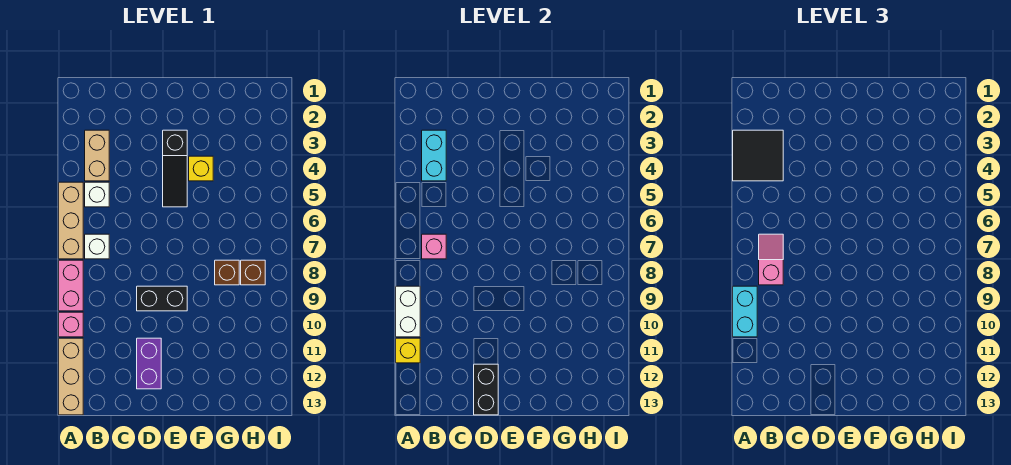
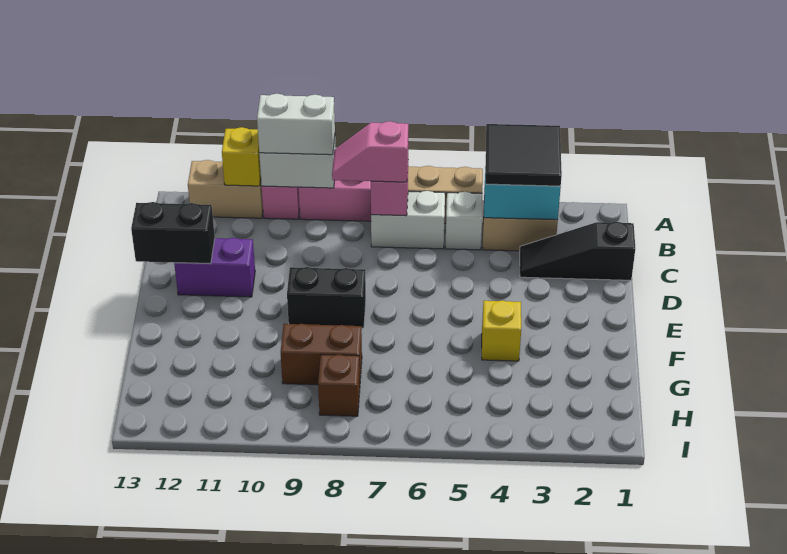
cyan brick A9:A10 level 3 -> white brick A9:A10 level 3
tan brick A11:A13 level 1 -> tan brick A11:A12 level 1
white brick B7 level 1 -> white brick B6:B7 level 1
pink slope B7:B8 level 3 top 8 -> pink slope B7:B8 level 3 top 7
black brick D9:E9 level 1 -> black brick E8:E9 level 1
black slope E3:E5 level 1 top 3 -> black slope C1:C3 level 1 top 1
brown brick G8 level 1 -> brown brick G8:G9 level 1

